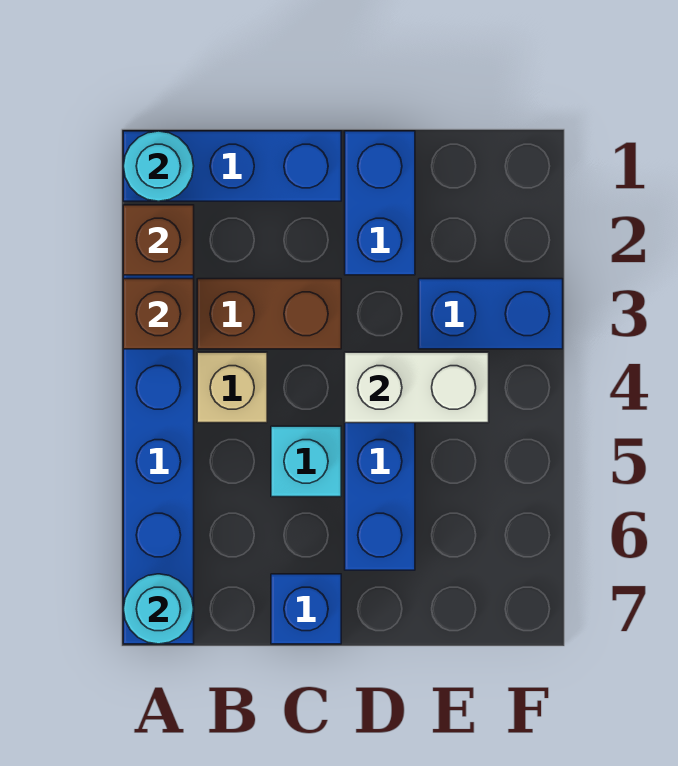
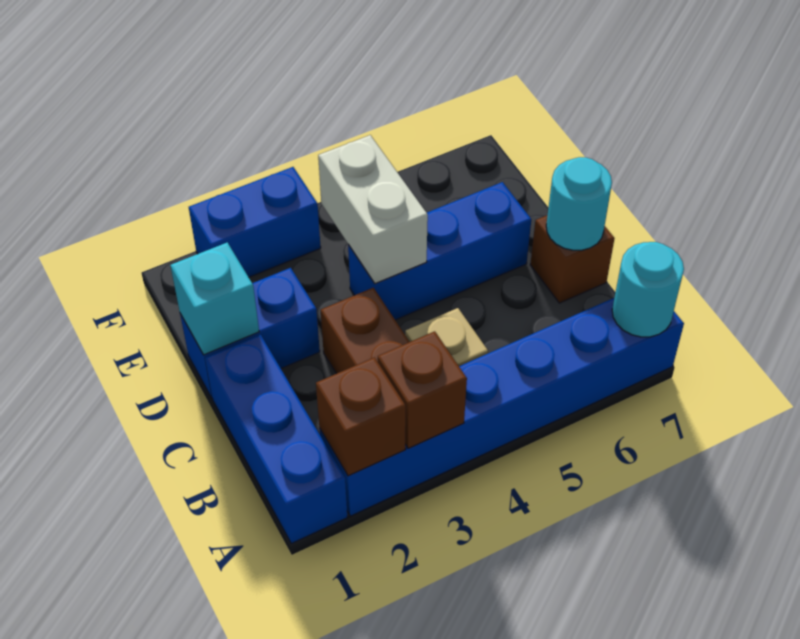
cyan round brick A1 level 2 -> cyan round brick C7 level 2
cyan brick C5 level 1 -> cyan brick D1 level 2
blue brick C7 level 1 -> brown brick C7 level 1
blue brick E3:F3 level 1 -> blue brick F2:F3 level 1

